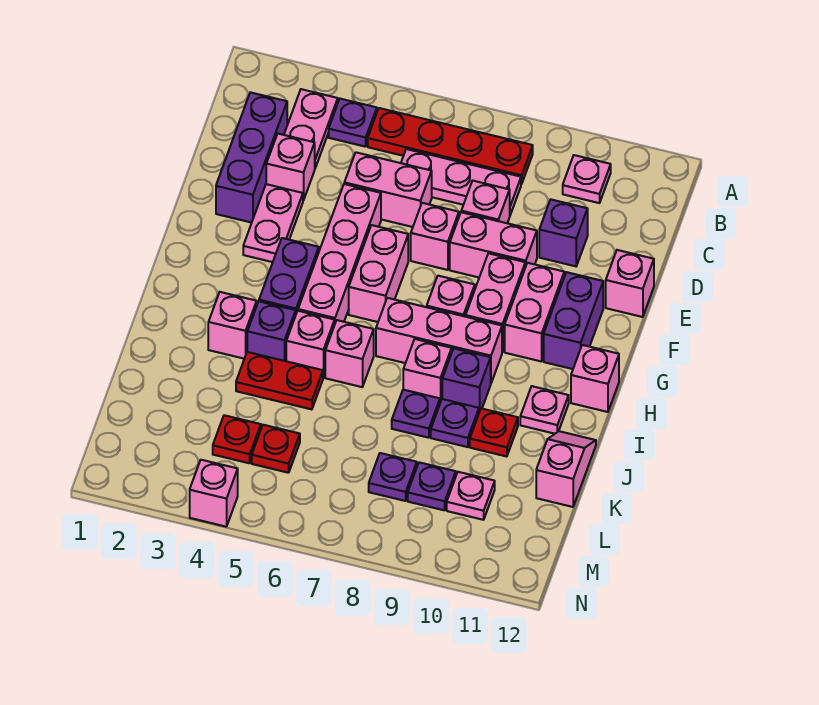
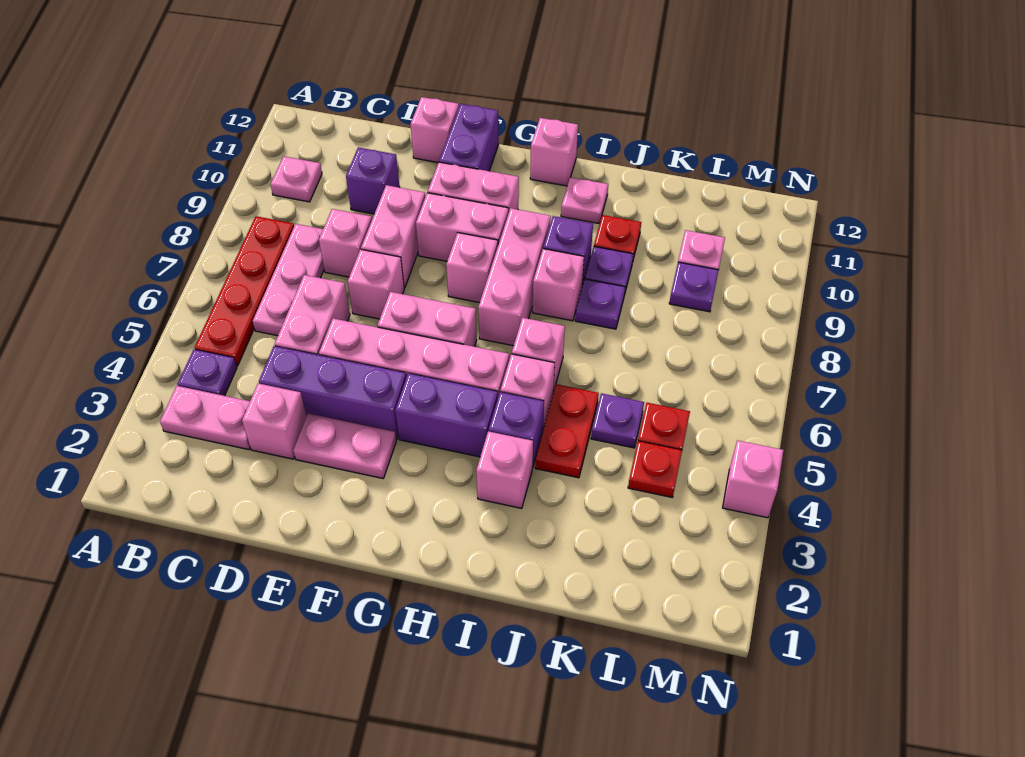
purple brick C2:E2 level 1 -> purple brick D4:F4 level 1
purple brick F11:G11 level 1 -> purple brick F11:F12 level 1
pink slope J12:K12 level 1 top K -> none
purple plate L8 level 1 -> purple plate K5 level 1

